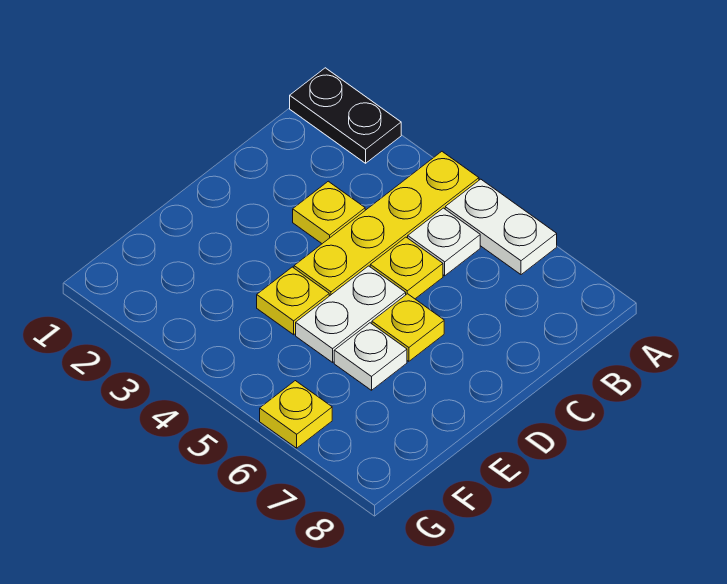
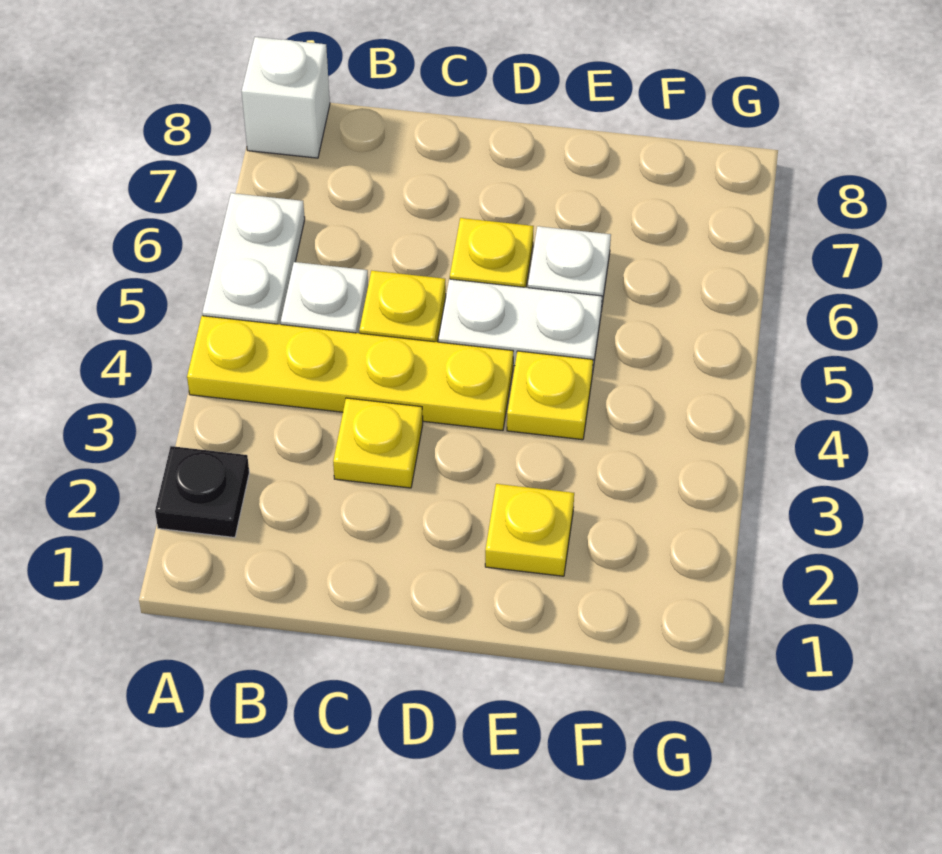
black plate A1:A2 level 1 -> black plate A2 level 1
none -> white brick A8 level 1
yellow plate G6 level 1 -> yellow plate E2 level 1

